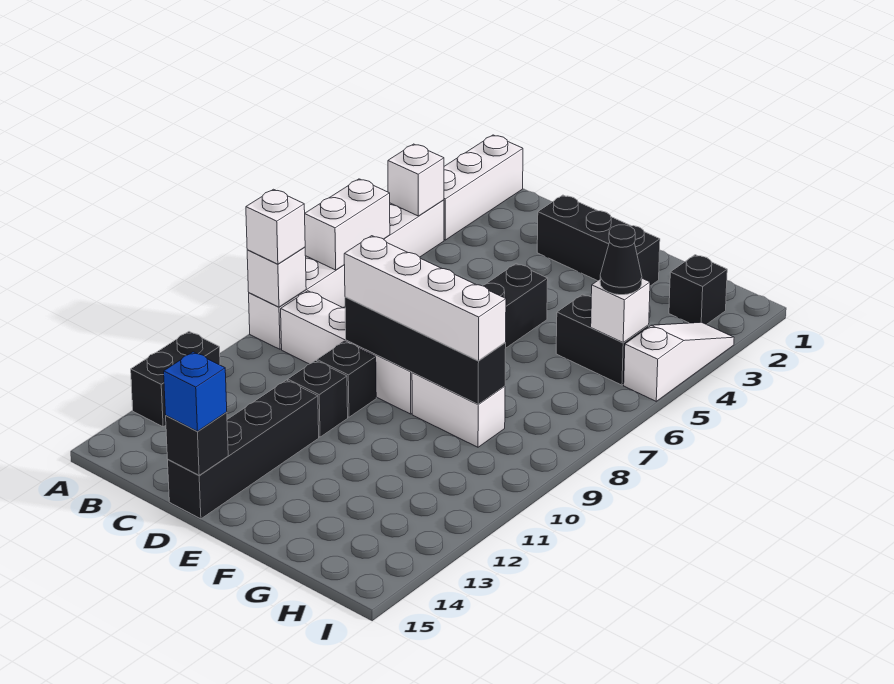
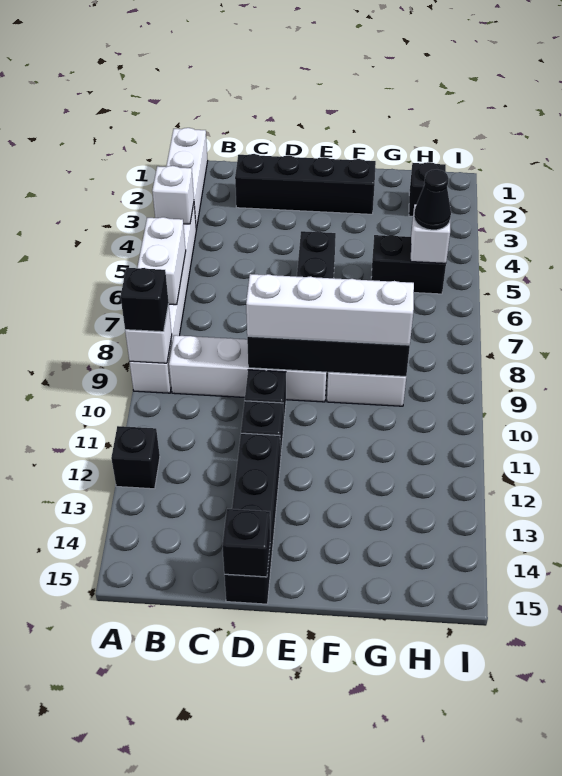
white brick A9 level 3 -> black brick A9 level 3
black brick A12:A13 level 1 -> black brick A12 level 1
black brick D2:F2 level 1 -> black brick C2:F2 level 1
blue brick D15 level 3 -> none
white slope I3:I5 level 1 top 5 -> none

